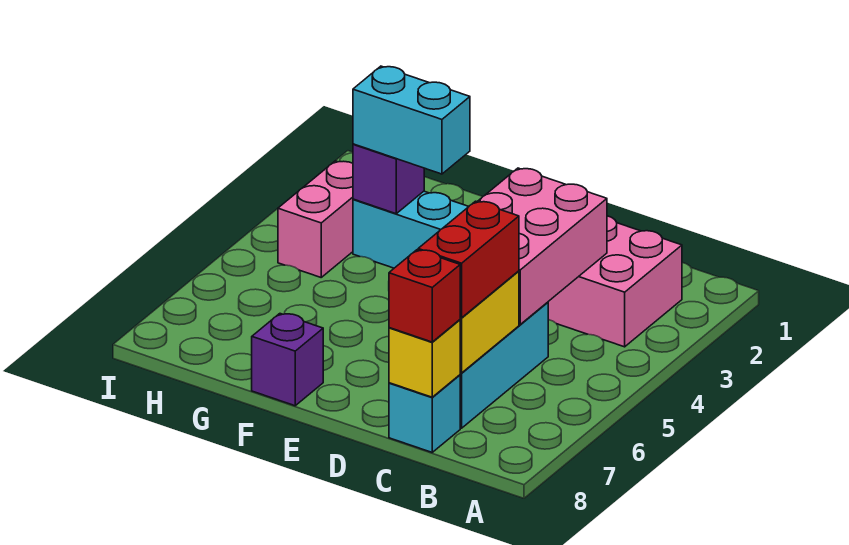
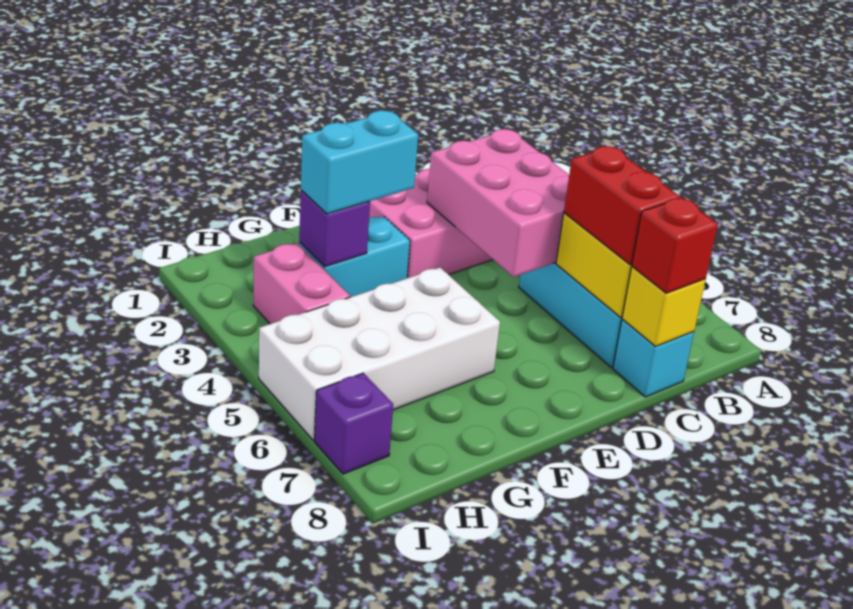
none -> white brick F5:I6 level 1
purple brick F8 level 1 -> purple brick I7 level 1

